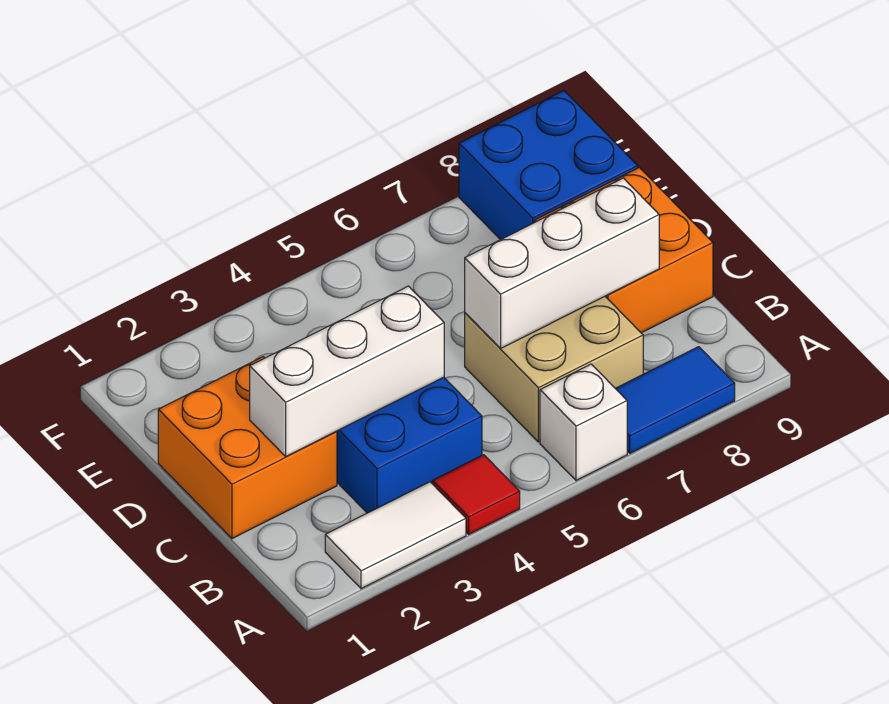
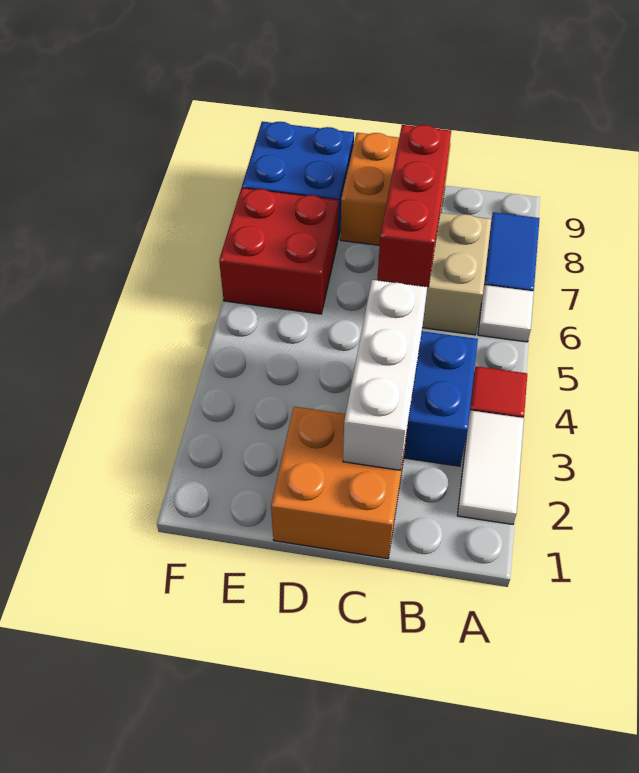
white brick A6 level 1 -> white tile A6 level 1
white brick C6:C8 level 2 -> red brick C6:C8 level 2
none -> red brick E6:F7 level 1

